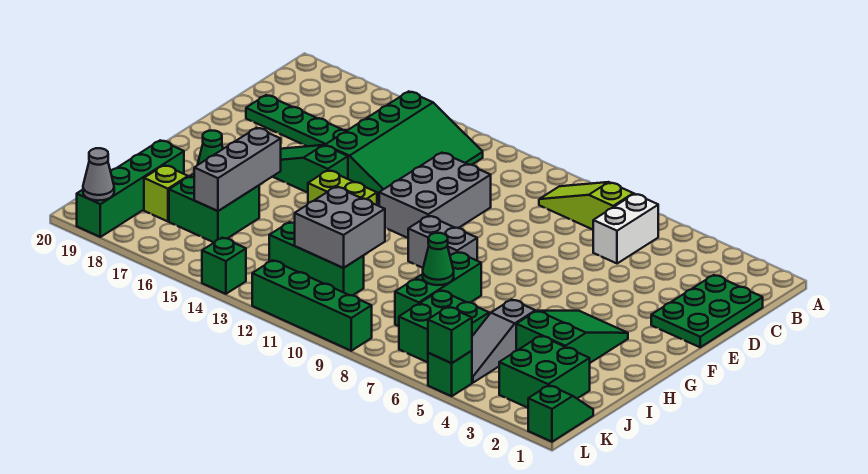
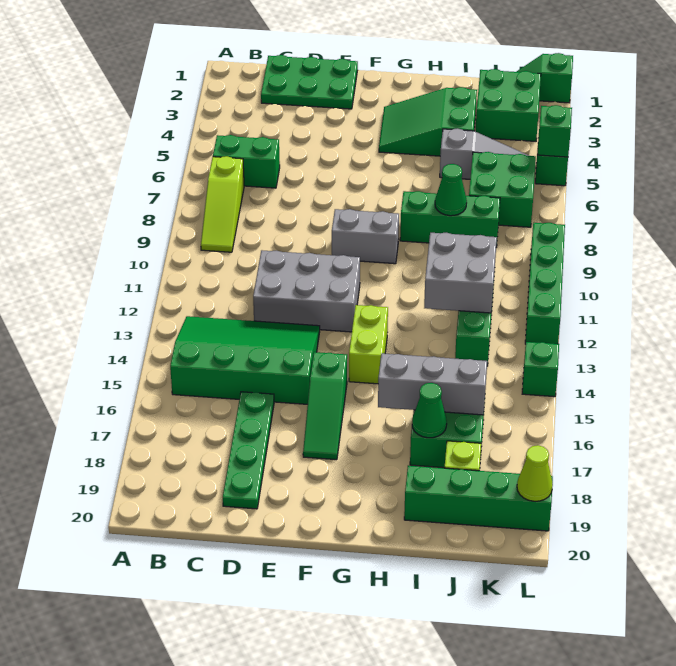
white brick B6:C6 level 1 -> green brick B6:C6 level 1
grey brick G9:G10 level 1 -> grey brick F9:G9 level 1
grey cone L19 level 2 -> lime cone L19 level 2

